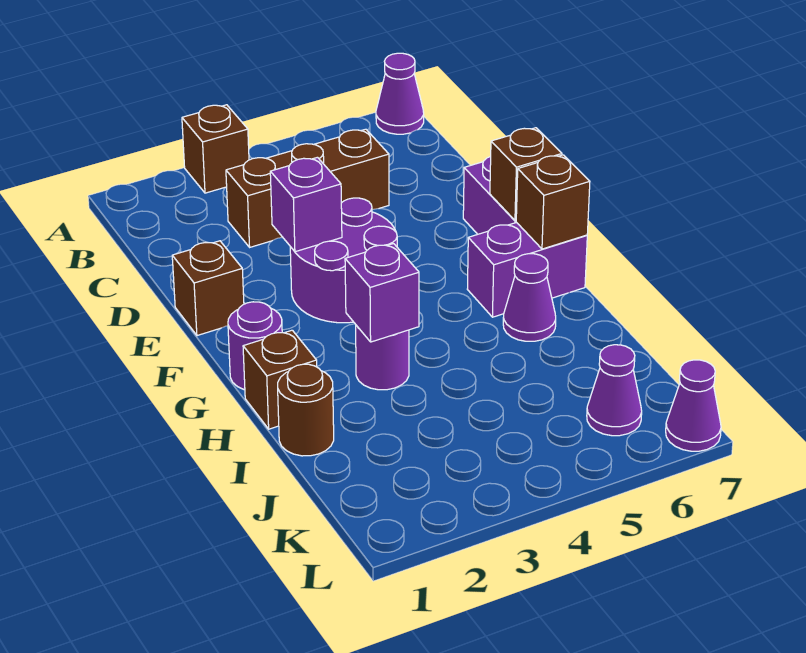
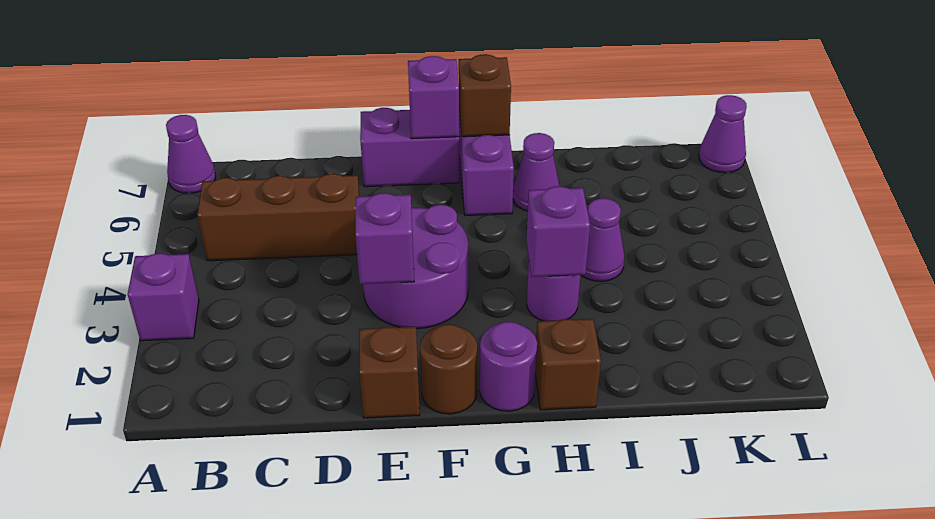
brown brick A3 level 1 -> purple brick A3 level 1
brown brick C3:C5 level 1 -> brown brick B5:D5 level 1
brown brick F7 level 2 -> purple brick F7 level 2
brown round brick I1 level 1 -> brown round brick F1 level 1
purple cone K6 level 1 -> purple cone I4 level 1

